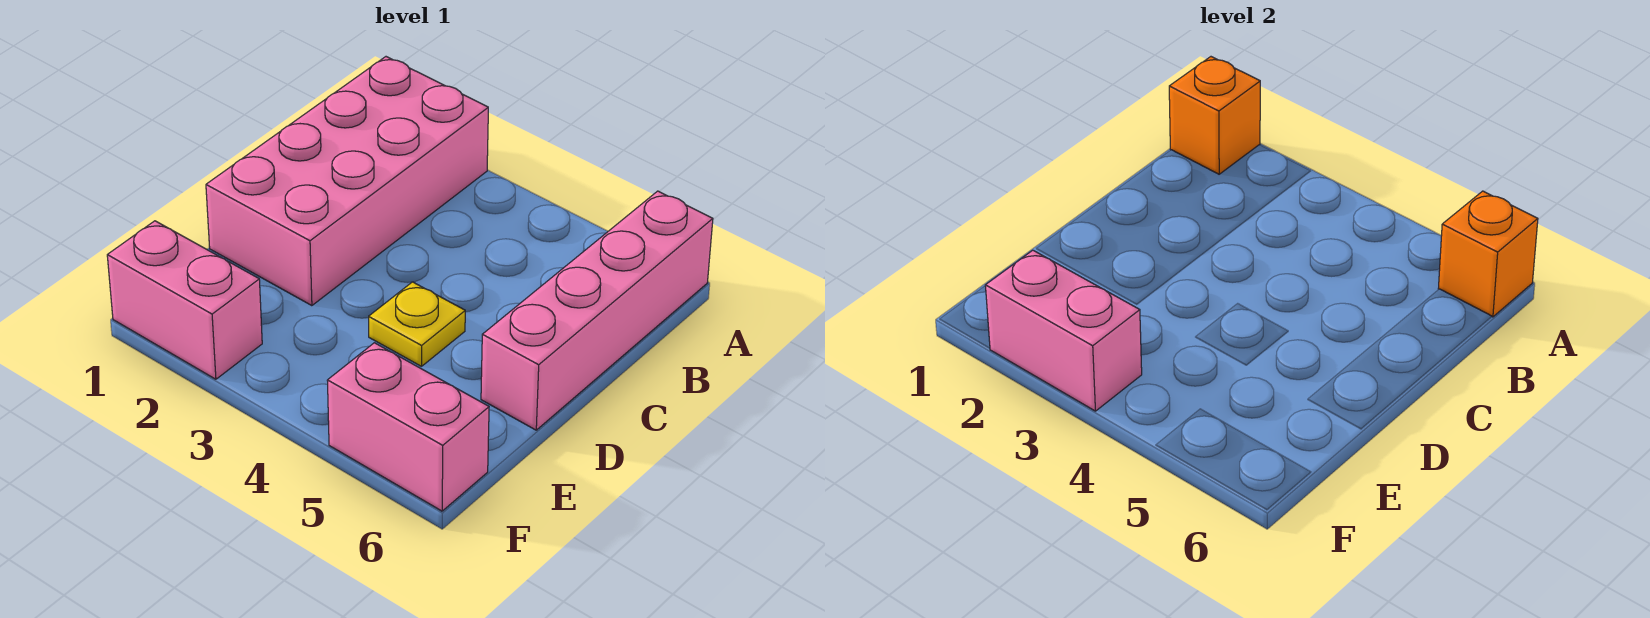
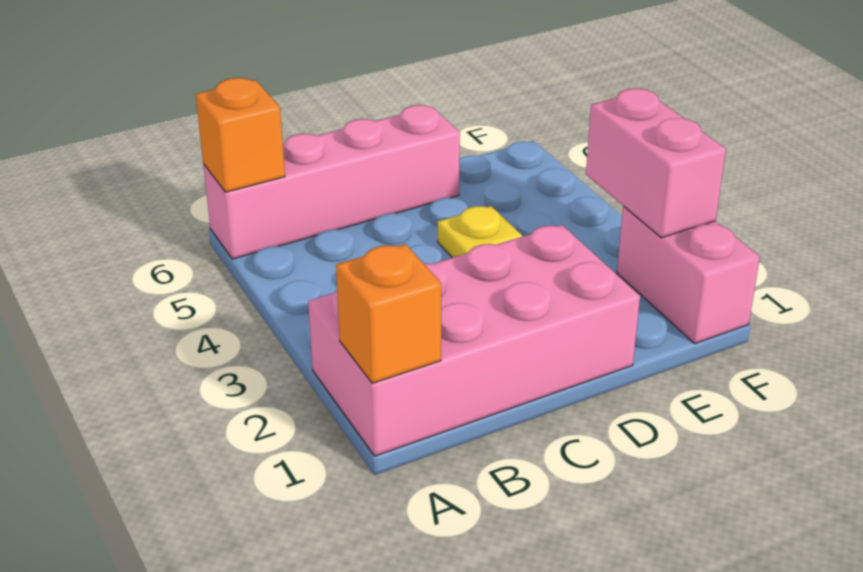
pink brick F5:F6 level 1 -> none

